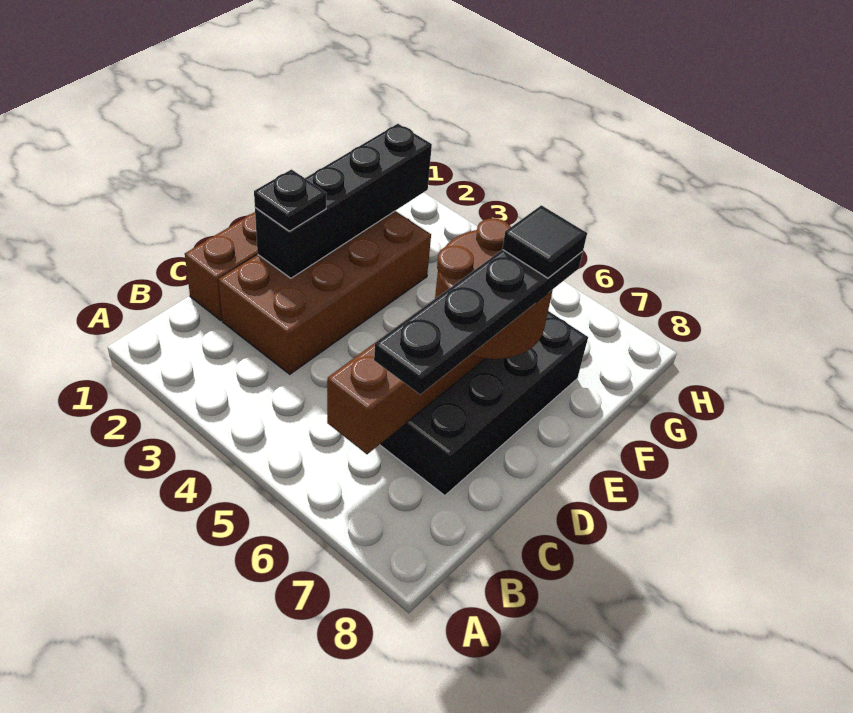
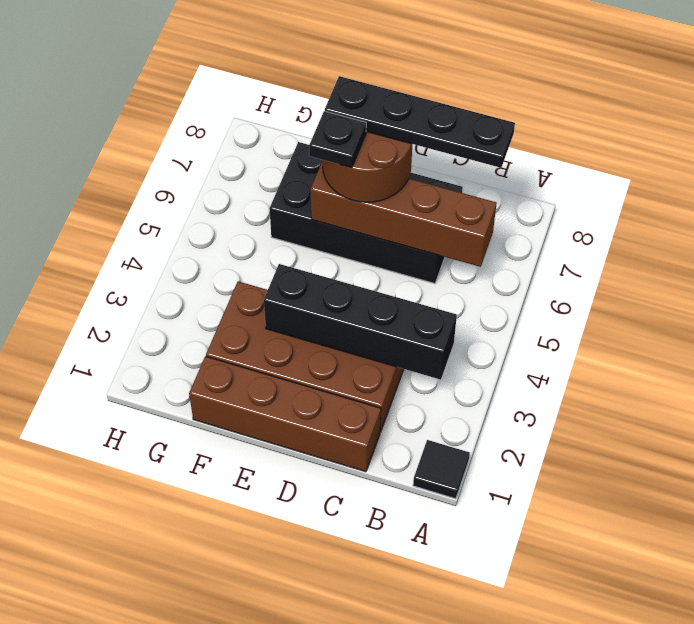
black brick D2:G2 level 2 -> black brick B3:E3 level 2
black plate D2 level 3 -> black plate E6 level 4
black tile E7 level 5 -> black tile A1 level 1

